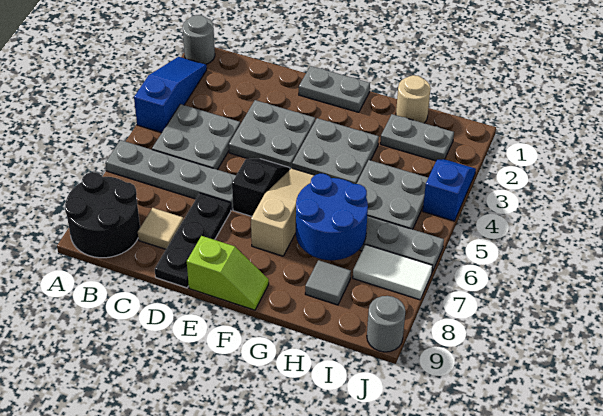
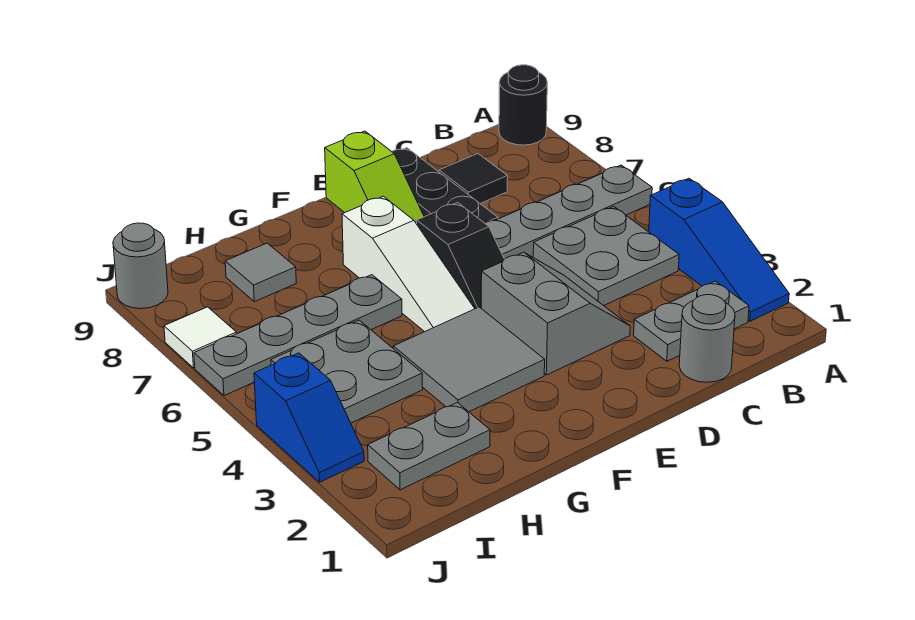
grey round brick A1 level 1 -> grey round brick C1 level 1
black round brick A8:B9 level 1 -> black round brick A9 level 1
tan tile C8 level 1 -> black tile C8 level 1
grey plate D3:E4 level 1 -> grey slope D3:E4 level 1 top E
grey plate E1:F1 level 1 -> grey plate B2:C2 level 1
lime slope E9:F9 level 1 top E -> lime slope E8:E9 level 1 top 9
grey plate F3:G4 level 1 -> grey tile F3:G4 level 1
tan slope F5:F7 level 1 top 7 -> white slope F5:F7 level 1 top 7
blue round brick G6:H7 level 2 -> none
tan round brick H1 level 1 -> none
white tile I7:J7 level 1 -> white tile J7 level 1

